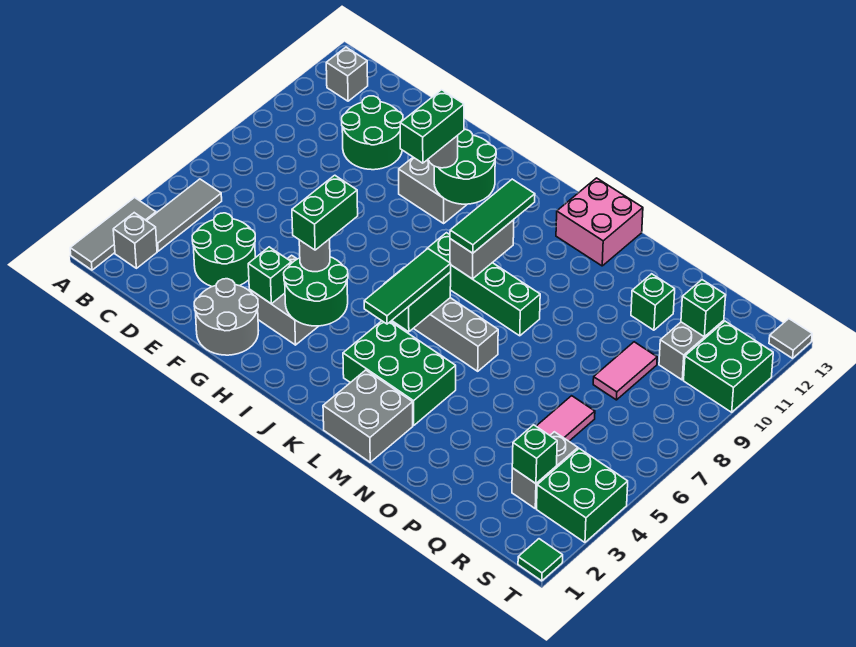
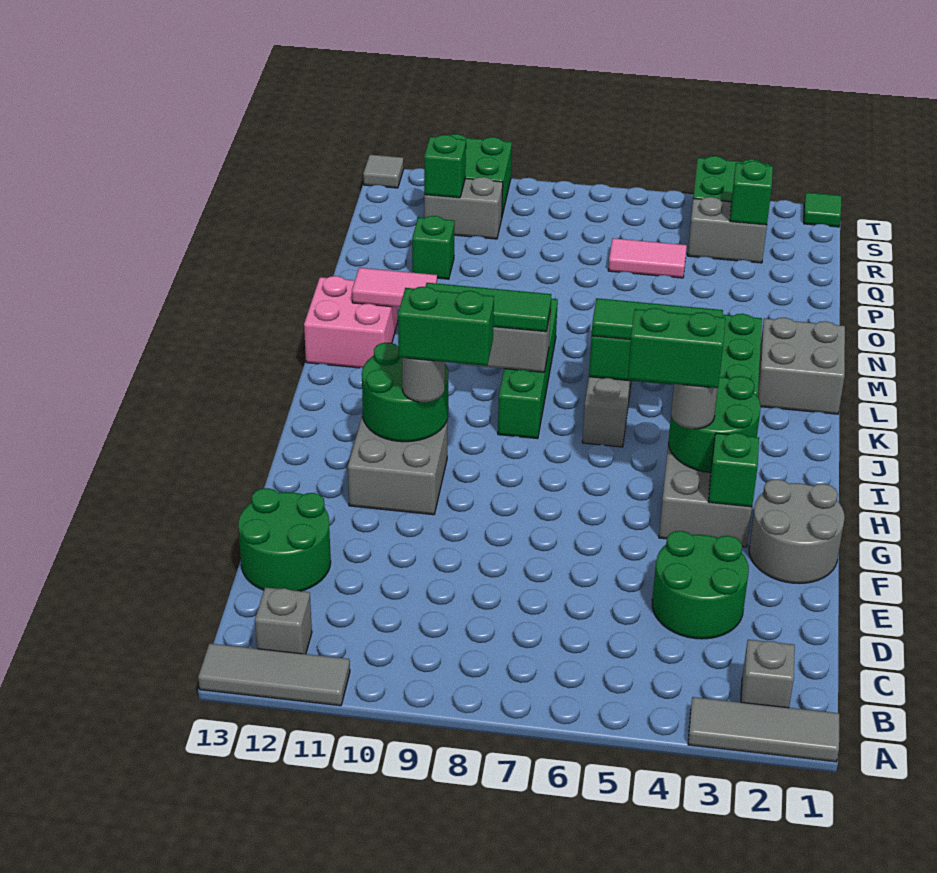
grey tile B3:B5 level 1 -> grey tile A11:A13 level 1
green round brick D10:E11 level 1 -> green round brick D12:E13 level 1
pink tile Q8:Q9 level 1 -> pink tile M11:M12 level 2

